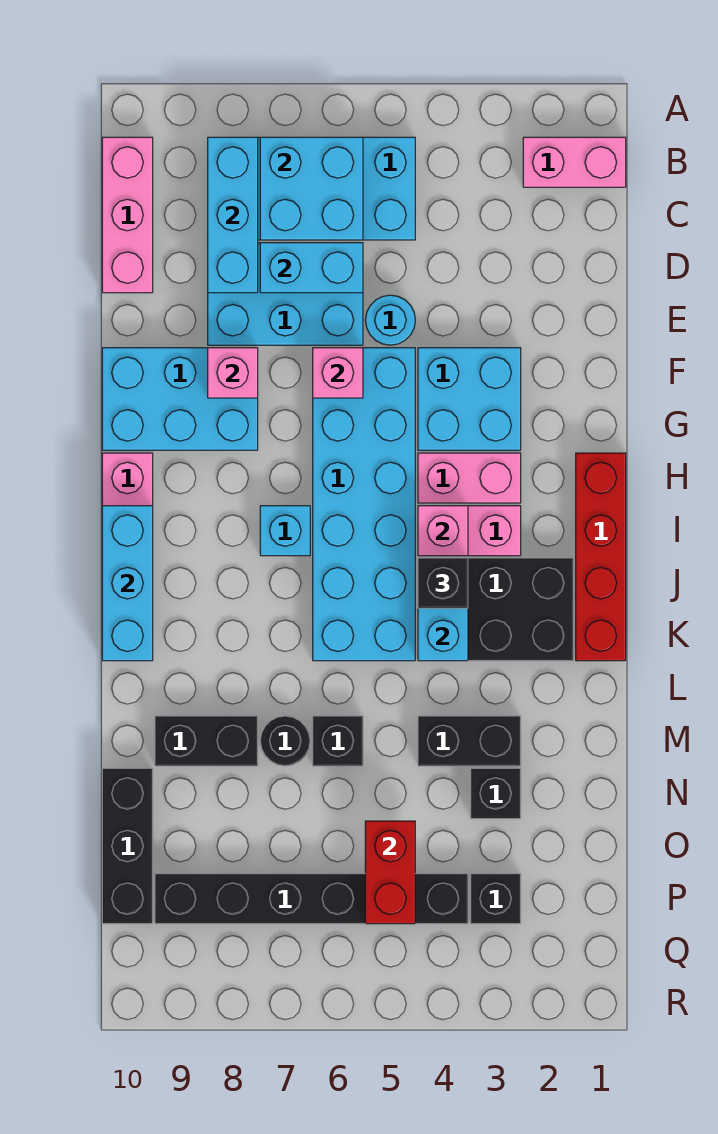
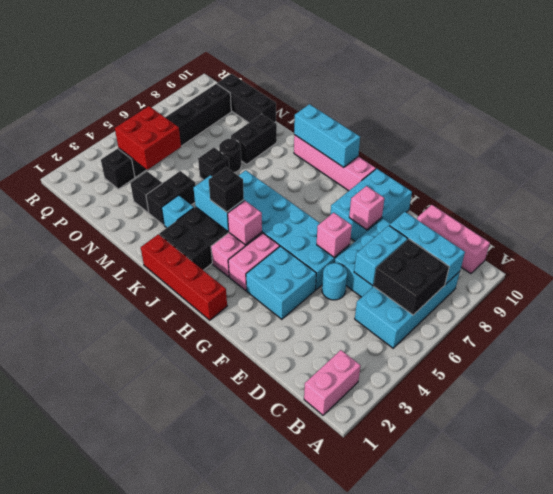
cyan brick B6:C7 level 2 -> black brick B6:C7 level 2
cyan brick I7 level 1 -> cyan brick L3 level 1
red brick O5:P5 level 2 -> red brick O4:P5 level 2

